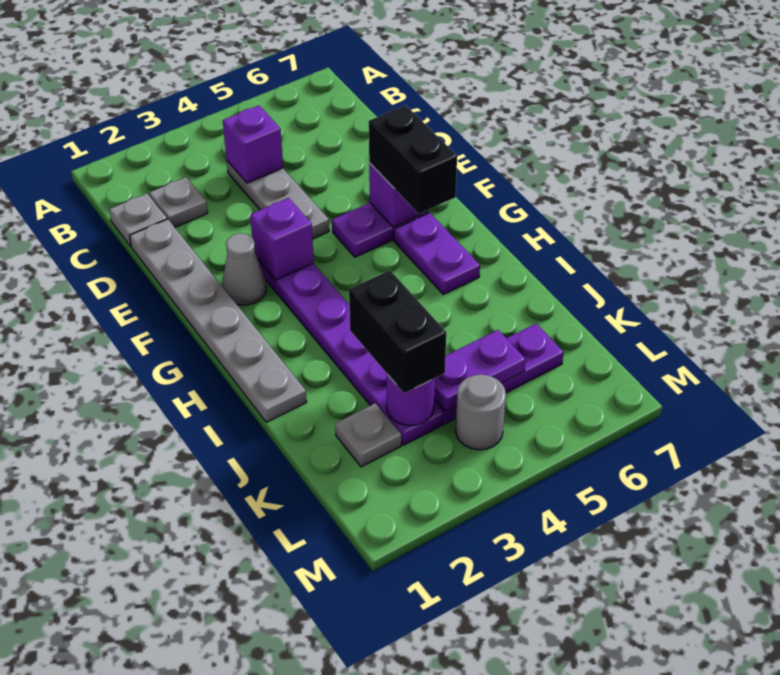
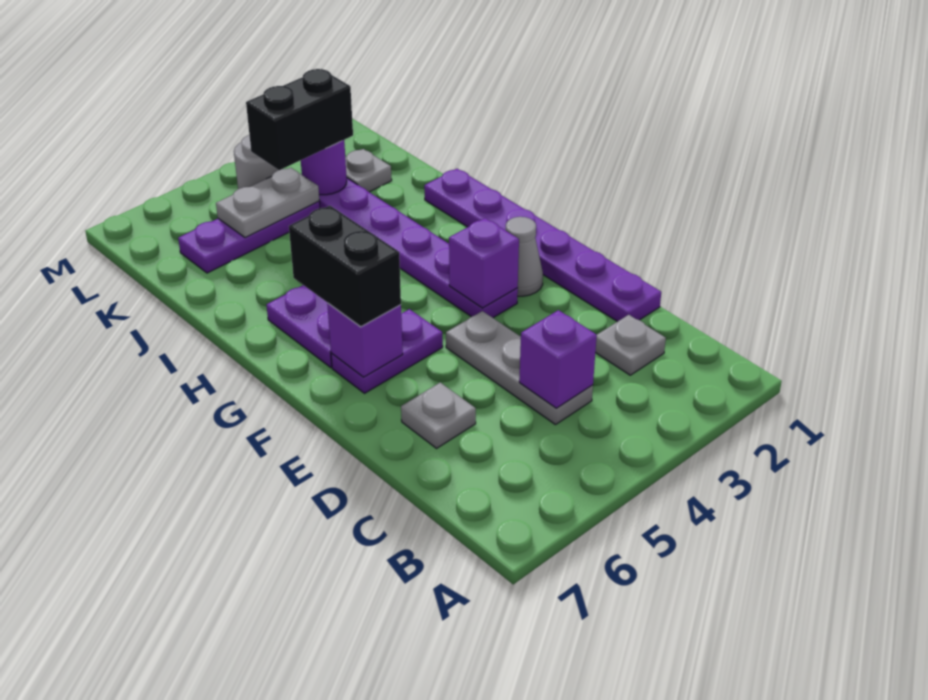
grey plate C1 level 1 -> grey plate D6 level 1
grey plate D1:I1 level 1 -> purple plate D1:I1 level 1
black brick J3:K3 level 3 -> black brick K3:K4 level 3
purple plate K4:K5 level 2 -> grey plate K4:K5 level 2

